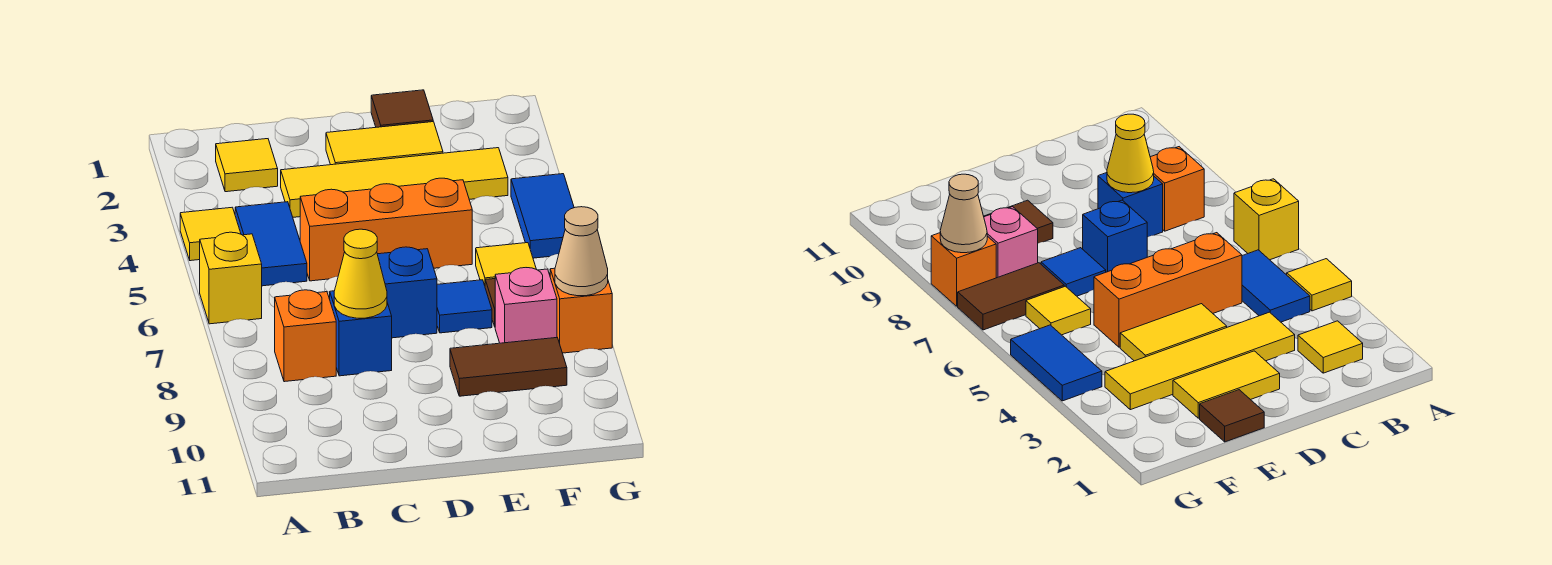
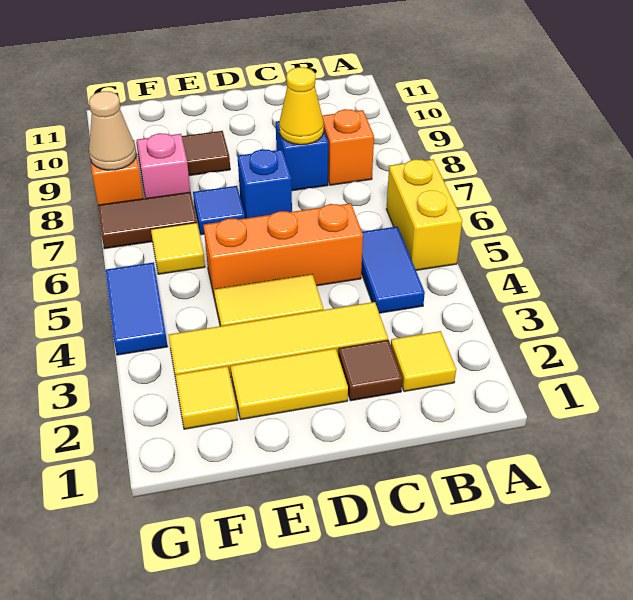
yellow tile A4 level 1 -> yellow tile F2 level 1
yellow brick A6 level 1 -> yellow brick A5:A6 level 1
brown tile E1 level 1 -> brown tile C2 level 1

